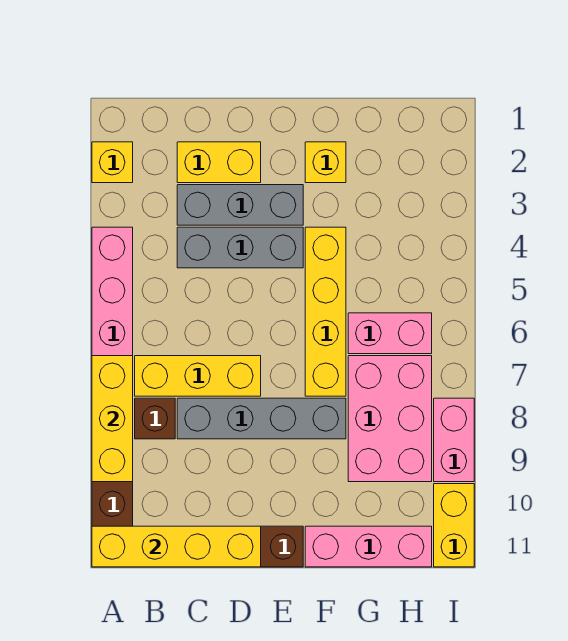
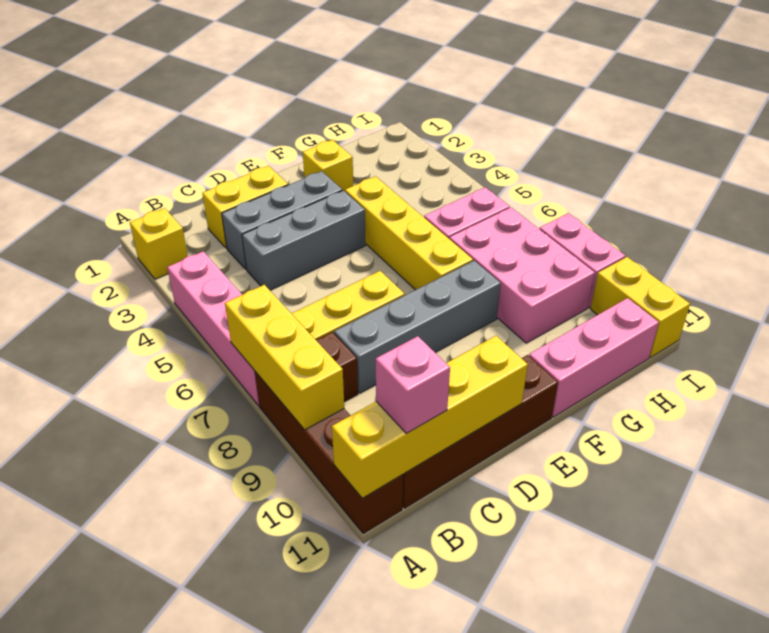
none -> pink brick B11 level 3

